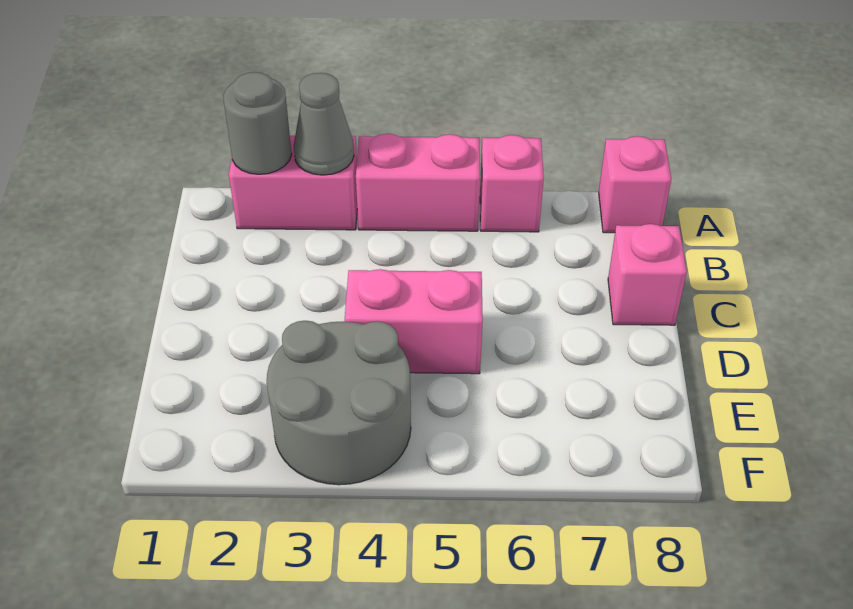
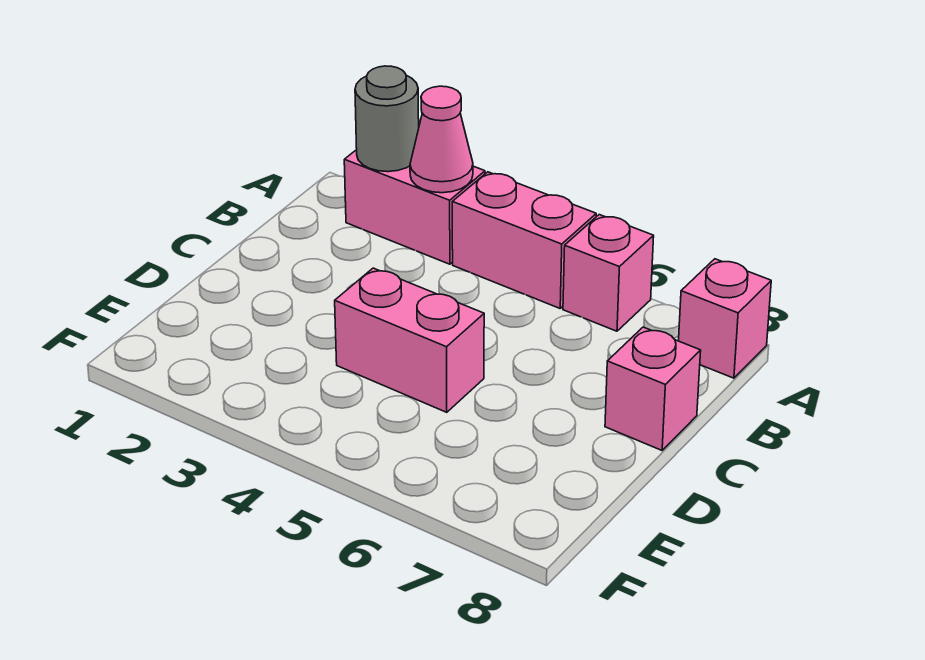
grey cone A3 level 2 -> pink cone A3 level 2
grey round brick E3:F4 level 1 -> none

